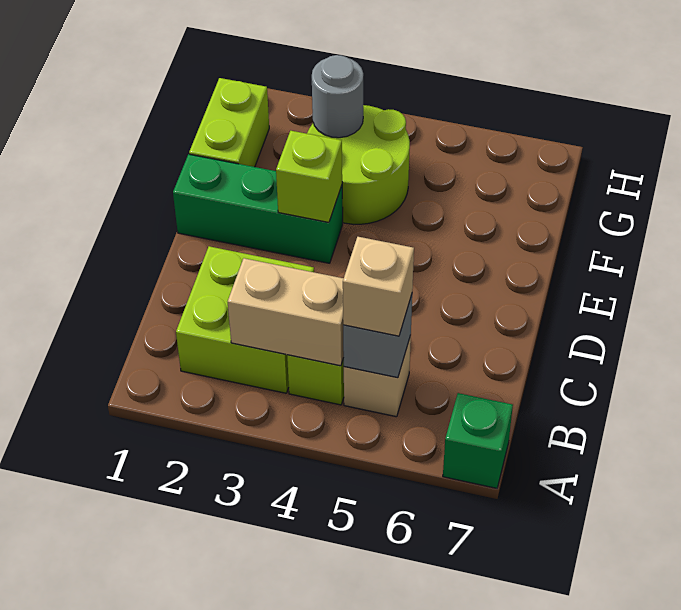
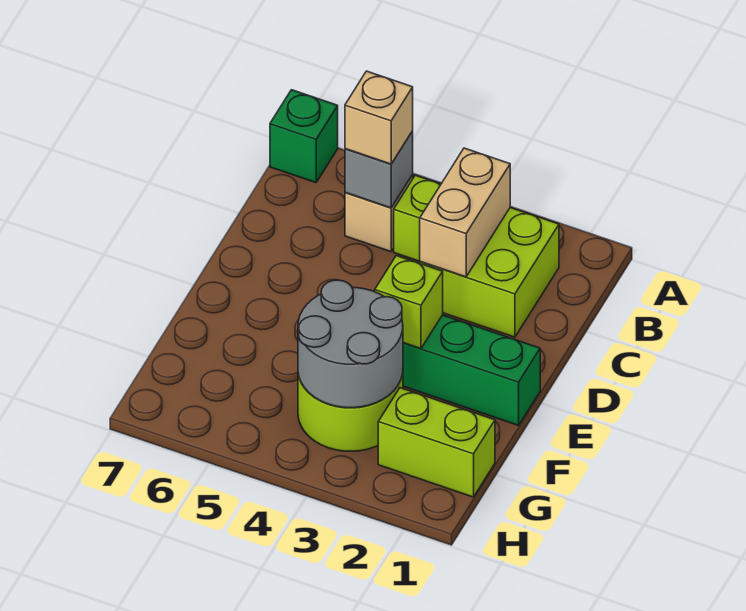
tan brick B3:B4 level 2 -> tan brick B3:C3 level 2
lime brick F1:G1 level 1 -> lime brick G1:G2 level 1
grey round brick G3 level 2 -> grey round brick F3:G4 level 2

